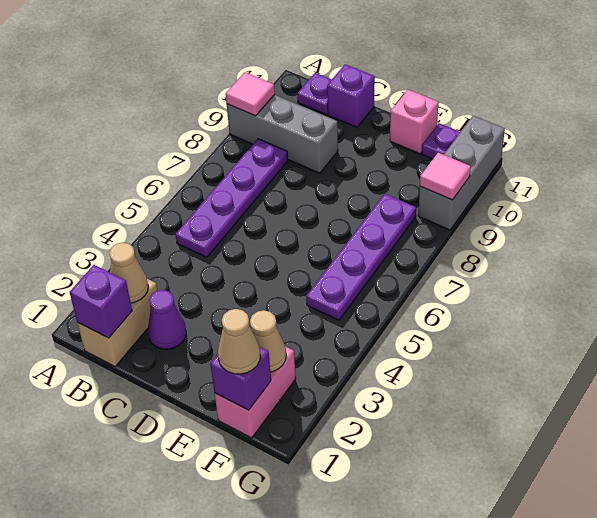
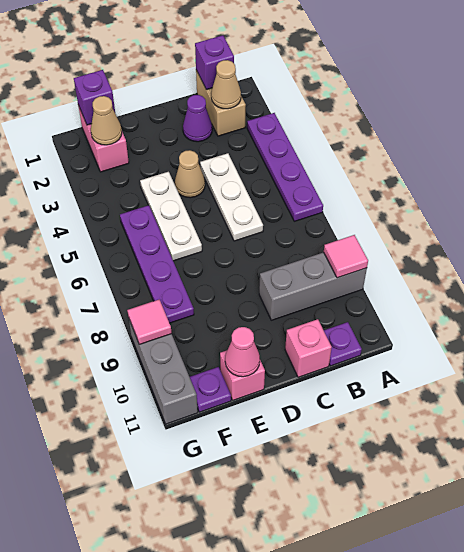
purple plate B5:B8 level 1 -> purple plate A3:A6 level 1
none -> white plate C4:C6 level 1
purple brick C11 level 1 -> pink brick C11 level 1
none -> white plate E4:E6 level 1
none -> pink cone E11 level 2
tan cone F1 level 3 -> tan cone D4 level 1

